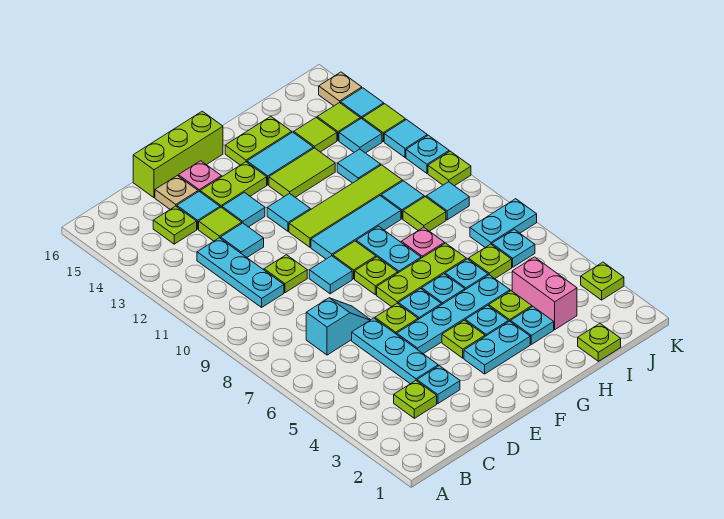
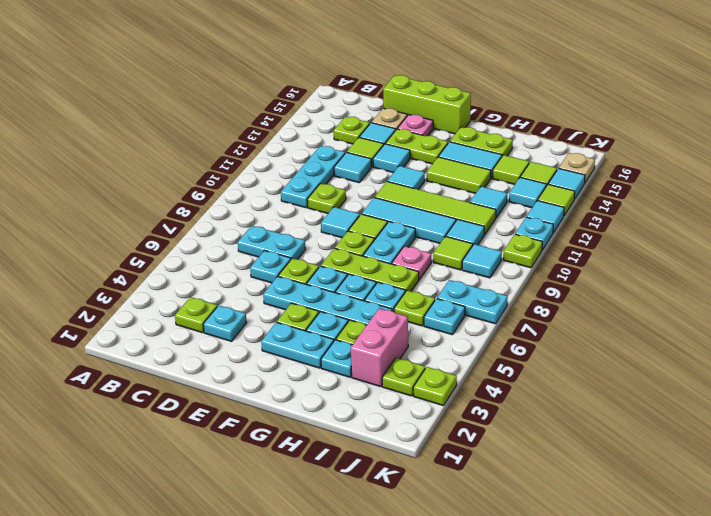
cyan slope C7:D7 level 1 top C -> cyan plate C7:D7 level 1
cyan plate D4:D6 level 1 -> cyan plate D6 level 1
lime plate I1 level 1 -> lime plate J3 level 1

